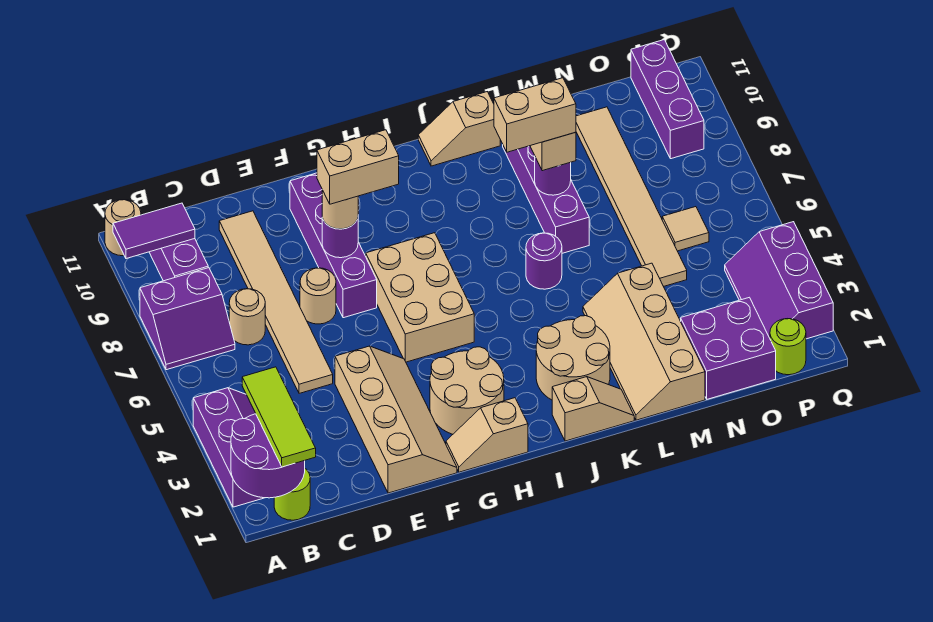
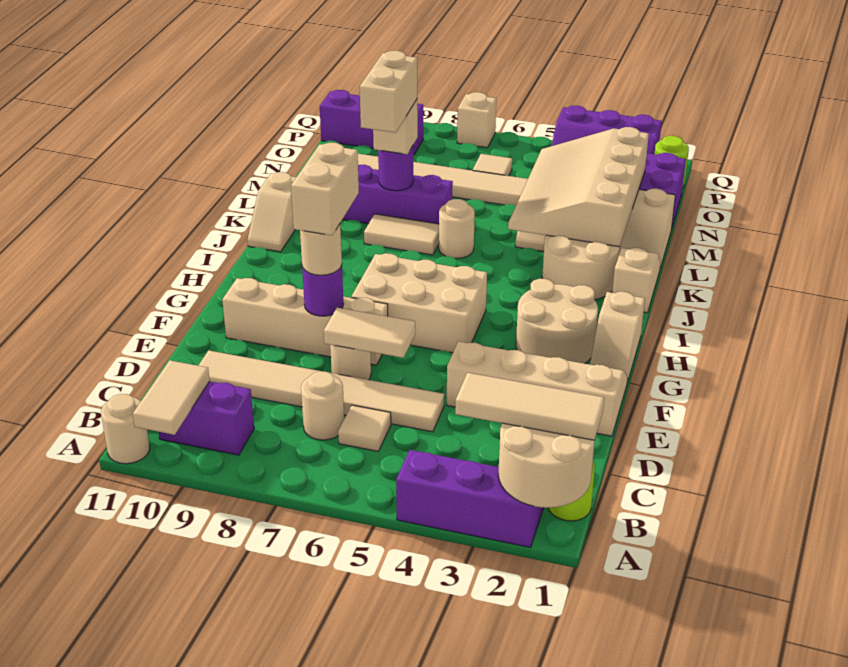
purple round brick A1:B2 level 2 -> tan round brick A1:B2 level 2
purple slope A7:B8 level 1 top 8 -> none
purple tile A10:B10 level 2 -> tan tile A10:B10 level 2
lime tile B1:B3 level 3 -> tan tile B1:B3 level 3
none -> tan tile C6 level 1
none -> tan tile E6:E7 level 2
purple brick F7:F10 level 1 -> tan brick F7:F10 level 1
none -> tan slope K2:N4 level 2 top 2
purple round brick K6 level 1 -> tan round brick K6 level 1
none -> tan tile K7:K8 level 1
none -> tan brick Q7 level 1

